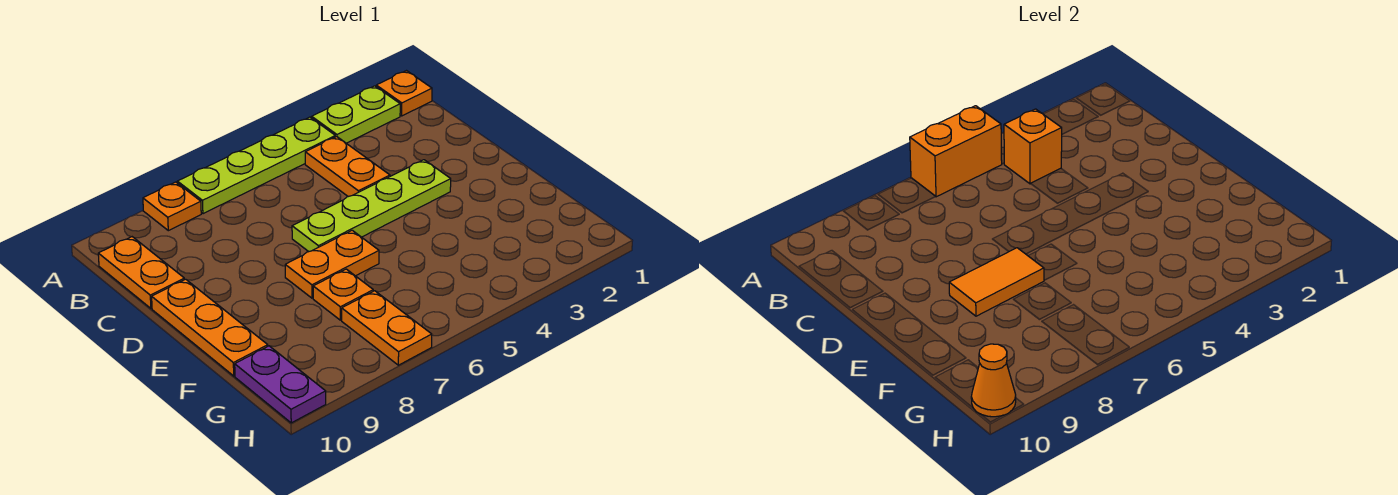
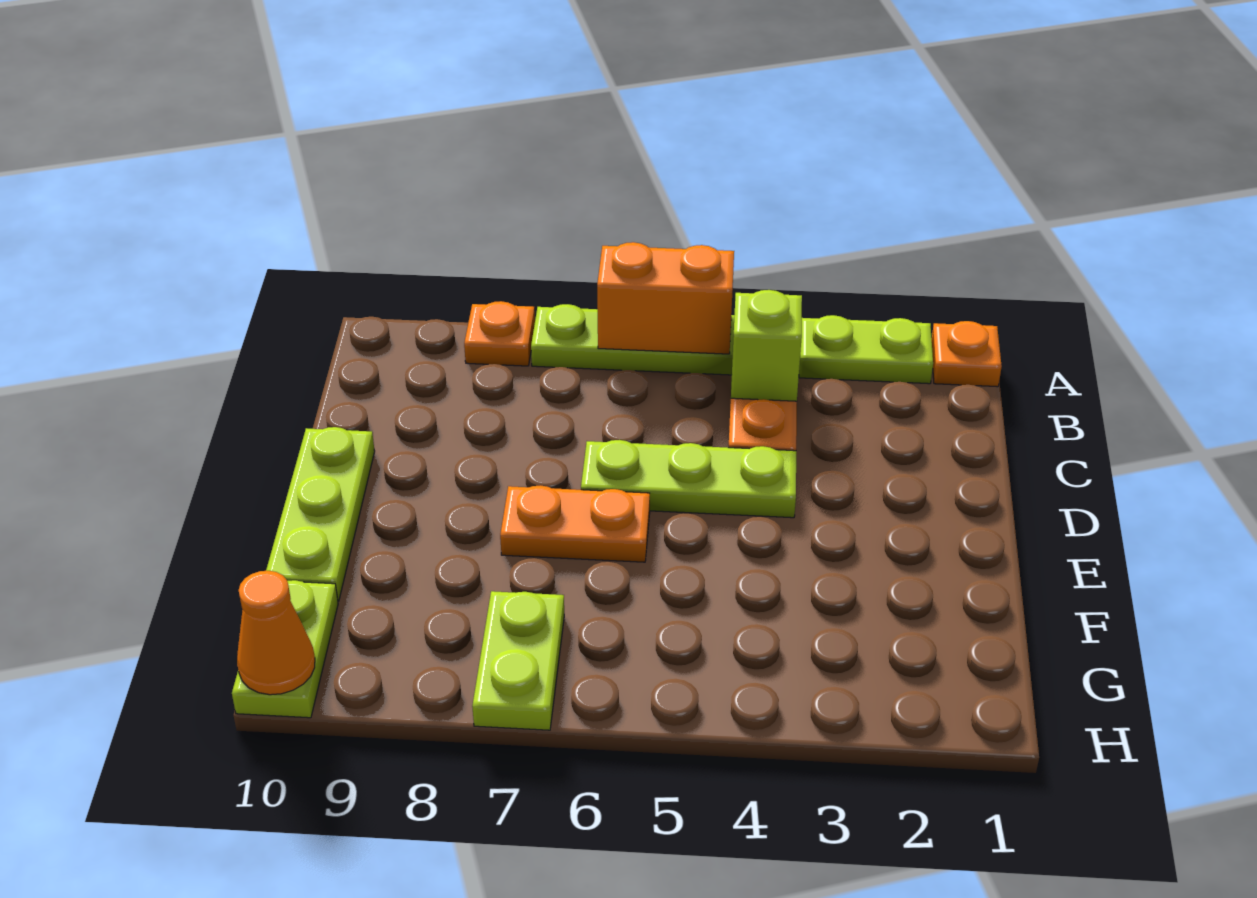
orange brick B4 level 2 -> lime brick B4 level 2
orange plate B10:C10 level 1 -> none
lime plate D3:D6 level 1 -> lime plate D4:D6 level 1
orange plate D10:F10 level 1 -> lime plate D10:F10 level 1
orange tile E7:E8 level 2 -> none
orange plate F7 level 1 -> none
orange plate G7:H7 level 1 -> lime plate G7:H7 level 1
purple plate G10:H10 level 1 -> lime plate G10:H10 level 1

